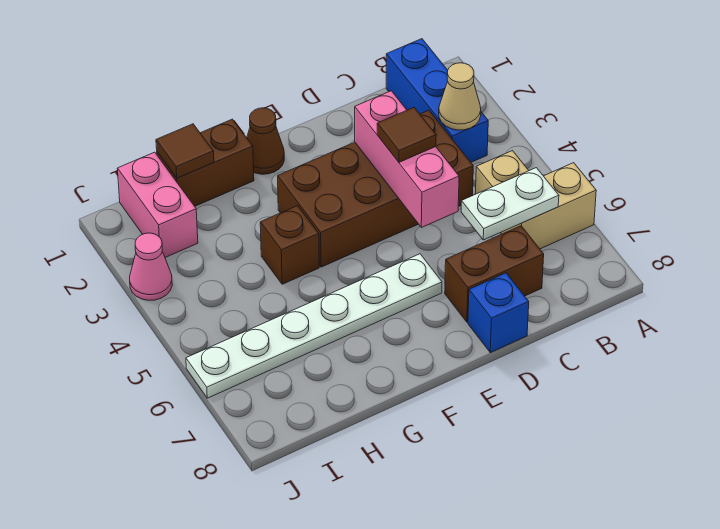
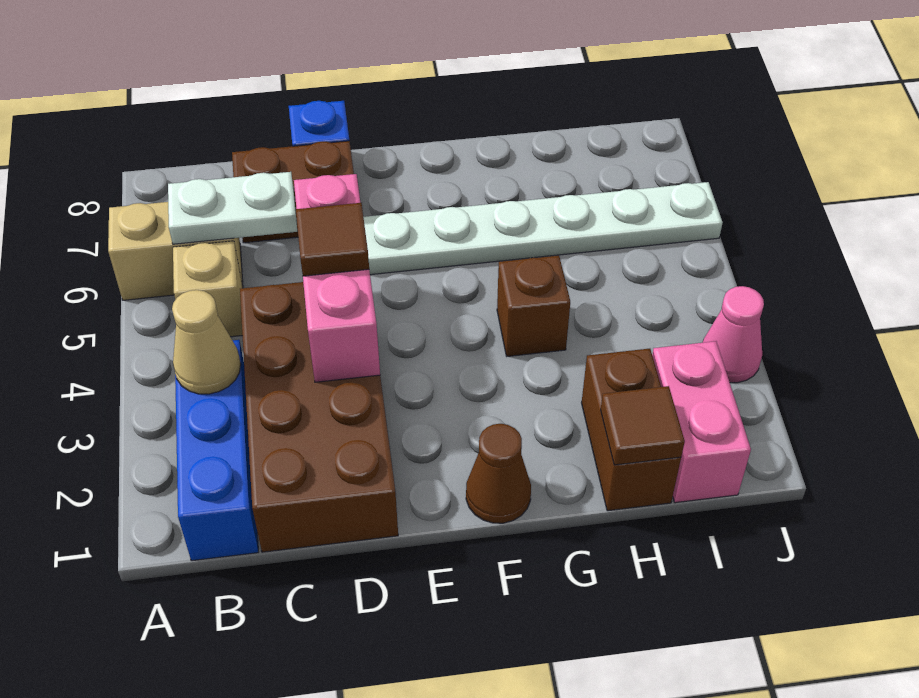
brown brick C3:F4 level 1 -> brown brick C1:D4 level 1
brown brick G1:H1 level 1 -> brown brick H1:H2 level 1

